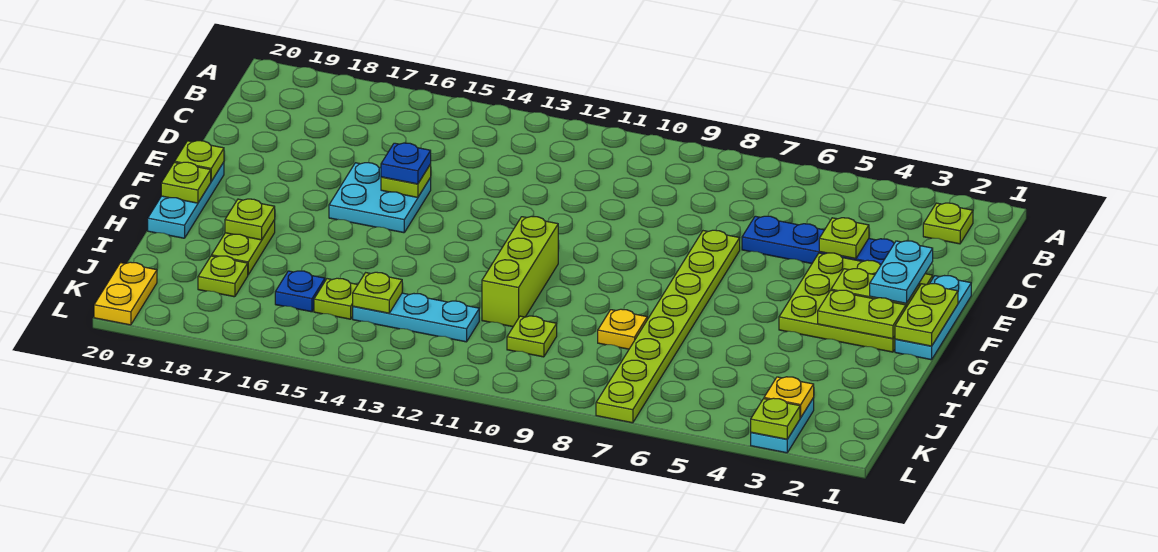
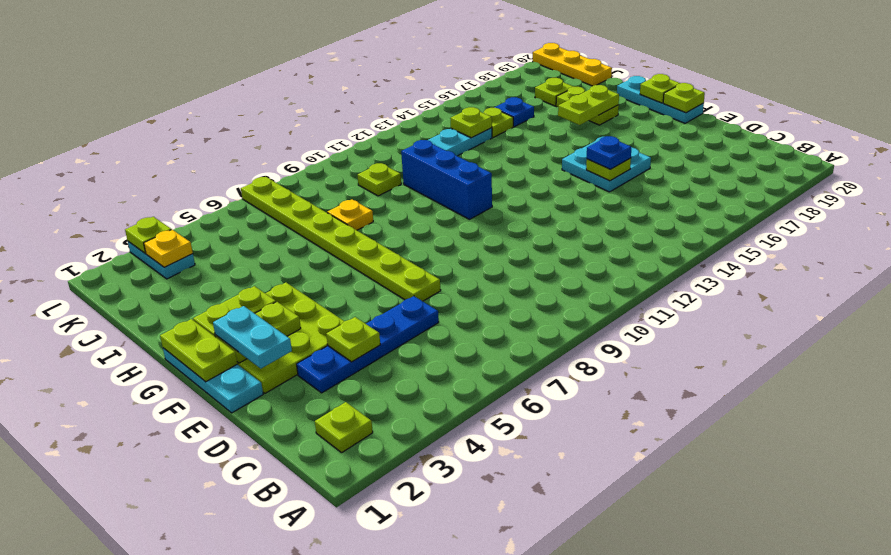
lime brick G11:I11 level 1 -> blue brick G11:I11 level 1
lime plate H18 level 2 -> lime plate H17:H18 level 2
yellow plate K20:L20 level 1 -> yellow plate J20:L20 level 1

